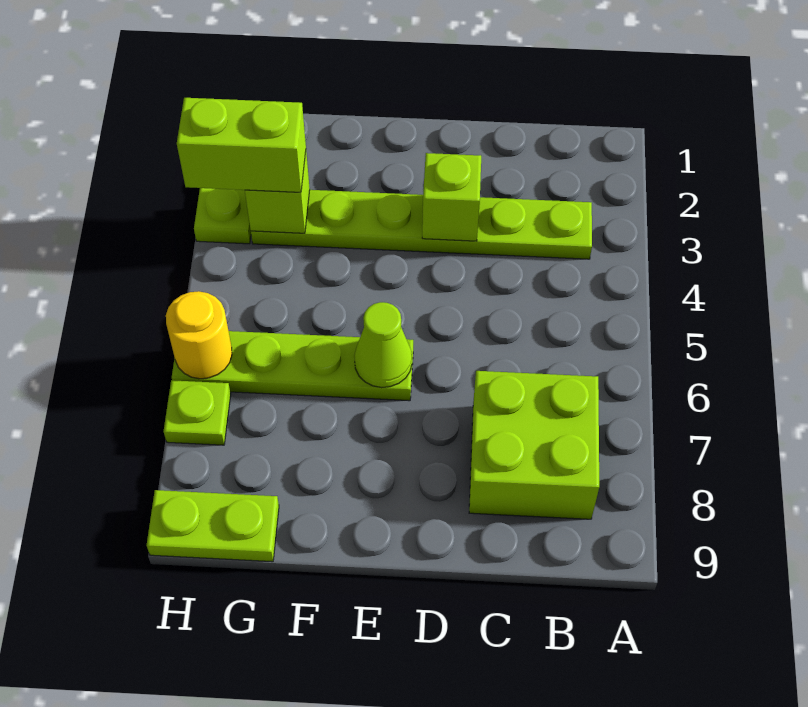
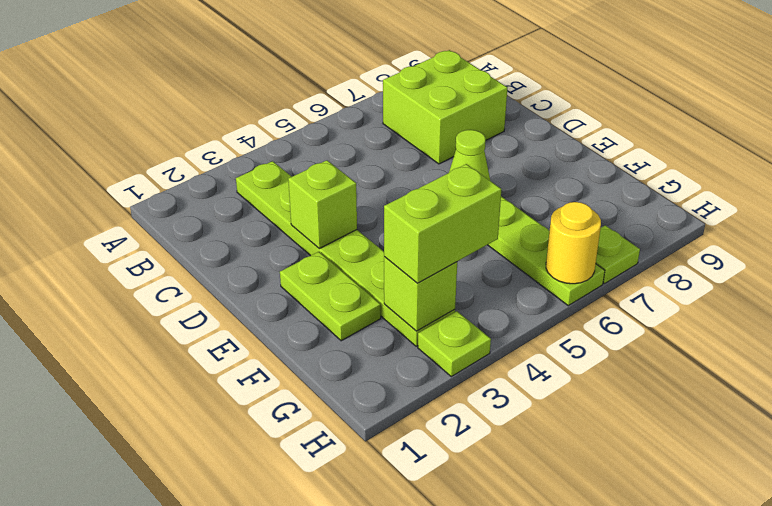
lime brick G3:H3 level 3 -> lime brick G3:G4 level 3
lime plate G9:H9 level 1 -> lime plate E2:F2 level 1

